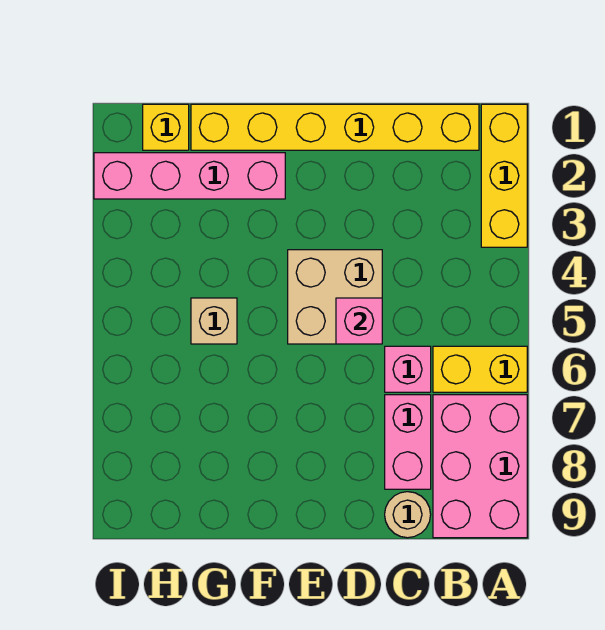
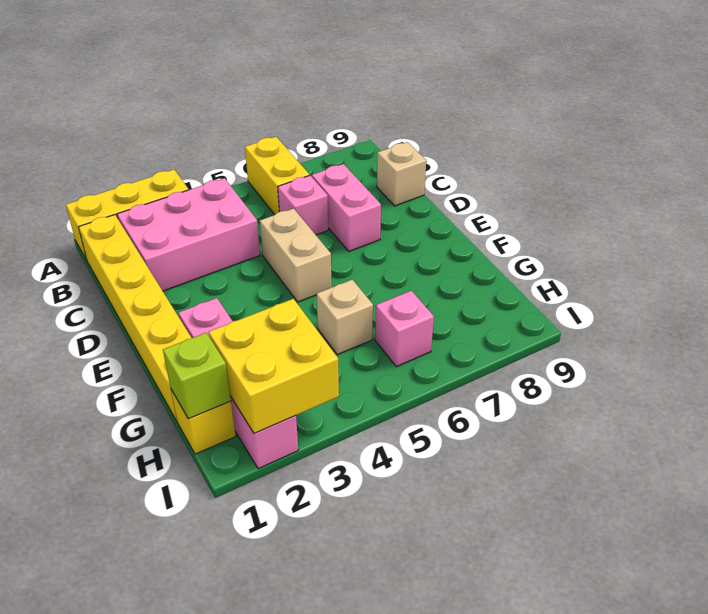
pink brick A7:B9 level 1 -> pink brick B2:C4 level 1
pink brick C7:C8 level 1 -> pink brick C7:D7 level 1
tan round brick C9 level 1 -> tan brick C9 level 1
tan brick D4:E5 level 1 -> tan brick D5:E5 level 1
pink brick D5 level 2 -> pink brick H6 level 1
none -> lime brick H1 level 2
none -> yellow brick H2:I3 level 2

